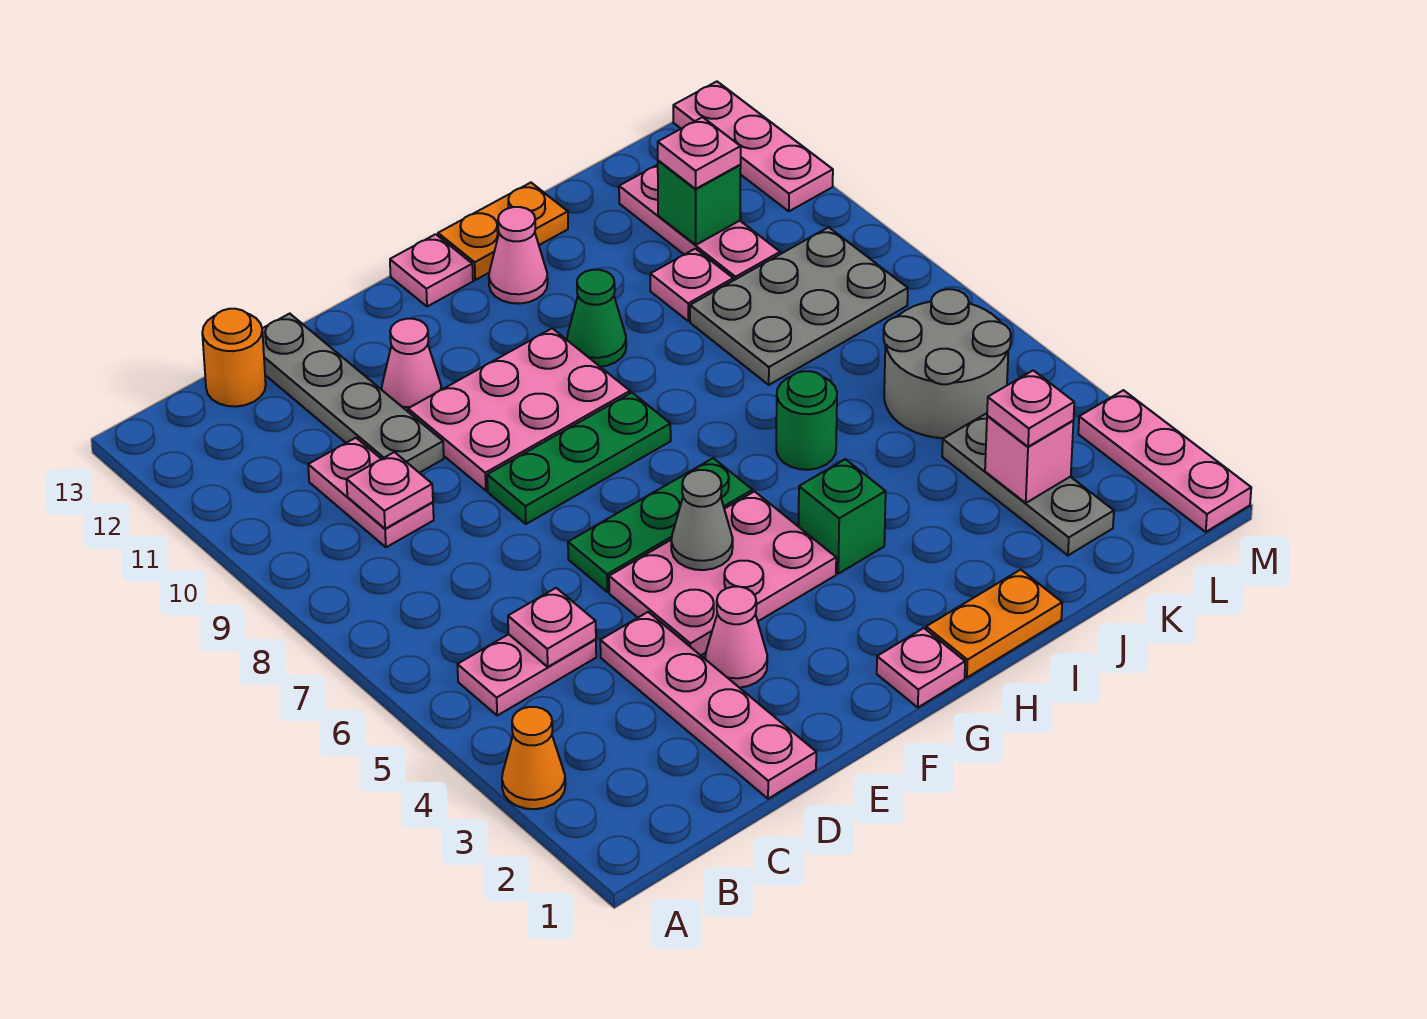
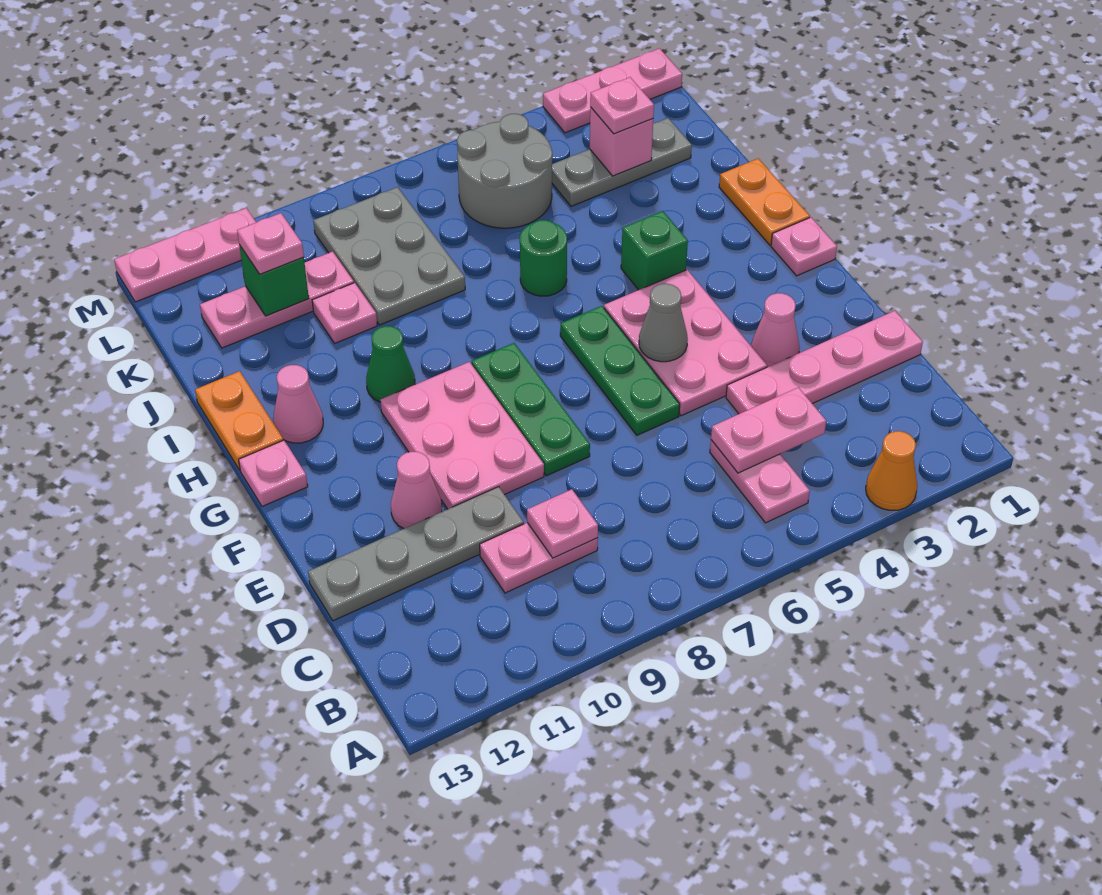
pink plate C5 level 2 -> pink plate C4:C5 level 2
orange round brick C13 level 1 -> none

